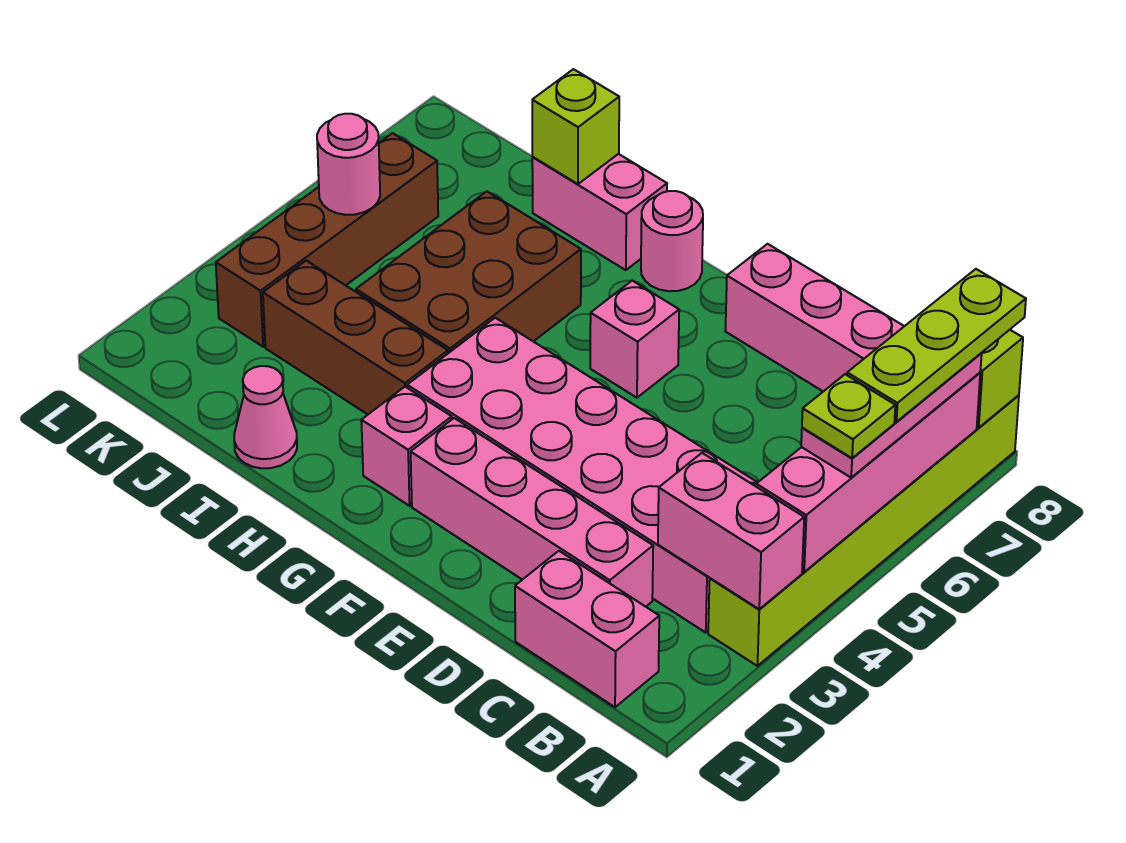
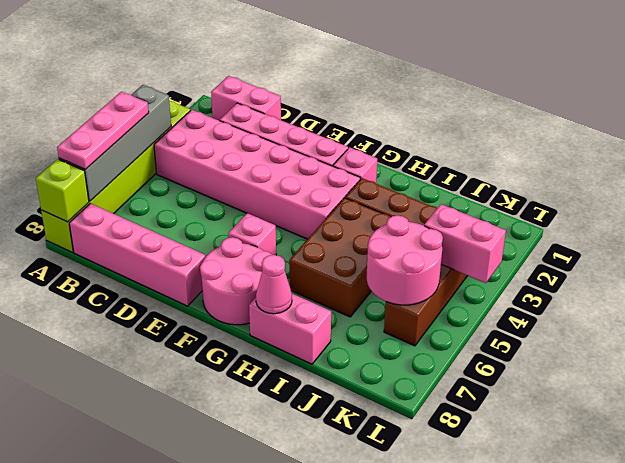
pink brick A3:B3 level 2 -> pink brick K4:L4 level 2
pink brick A4:A7 level 2 -> grey brick A4:A7 level 2
lime plate A5 level 4 -> none
lime plate A6:A8 level 4 -> none
pink round brick G8 level 1 -> pink round brick F7:G8 level 1
pink cone I1 level 1 -> pink cone H8 level 2
lime brick I8 level 2 -> none
pink round brick K5 level 2 -> pink round brick J5:K6 level 2

